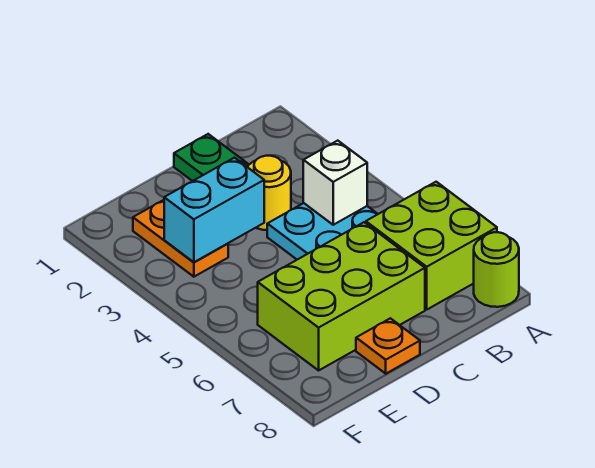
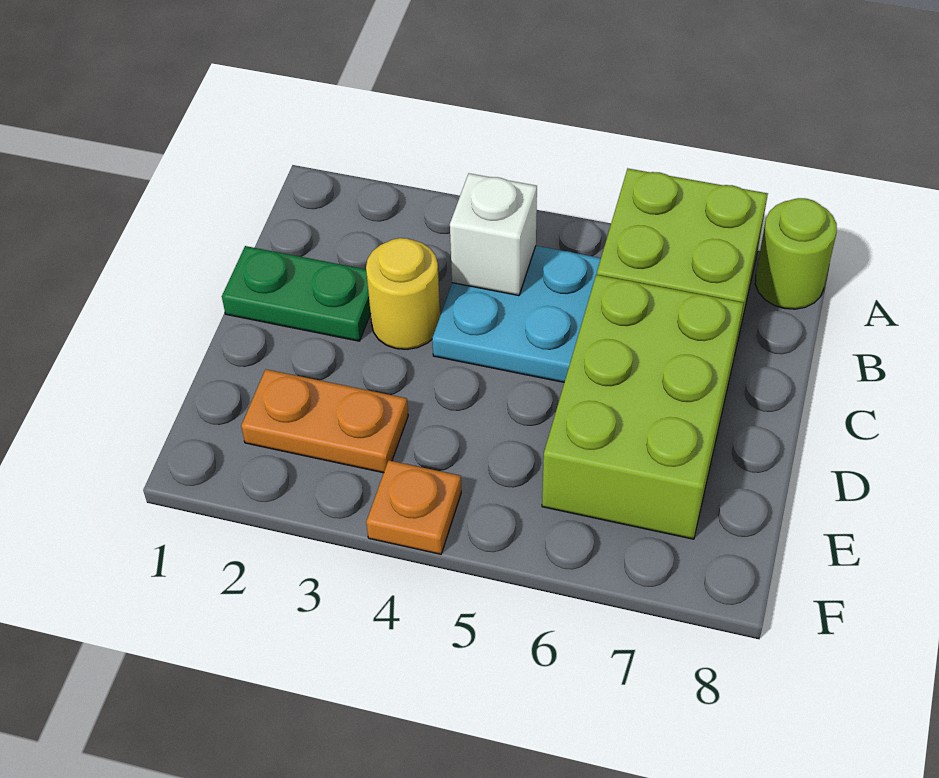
cyan brick D3:E3 level 2 -> none
orange plate D8 level 1 -> orange plate F4 level 1

